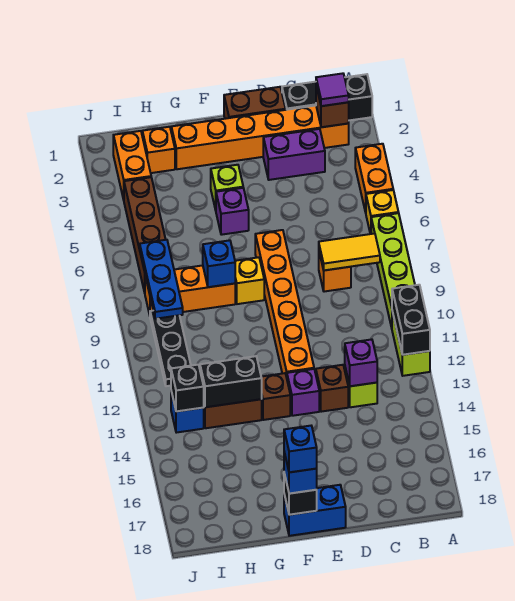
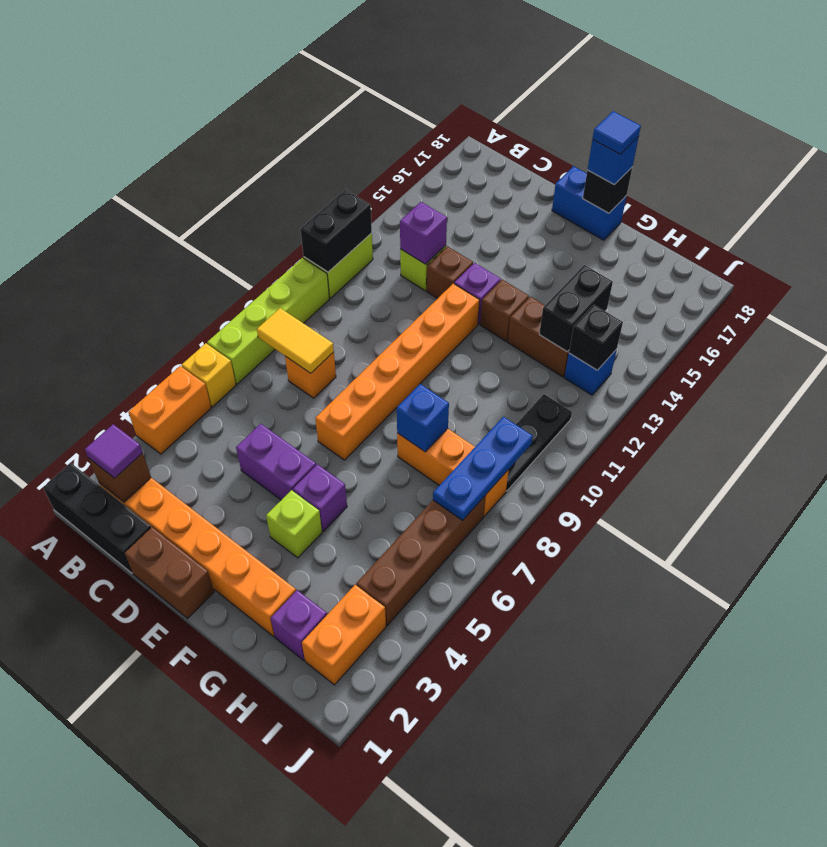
purple brick C3:D3 level 1 -> purple brick D5:E5 level 1
yellow brick F8 level 1 -> none
blue brick F18 level 4 -> blue tile F18 level 4
black brick G13:H13 level 2 -> black brick H13:H14 level 2
orange brick H2 level 1 -> purple brick H2 level 1

